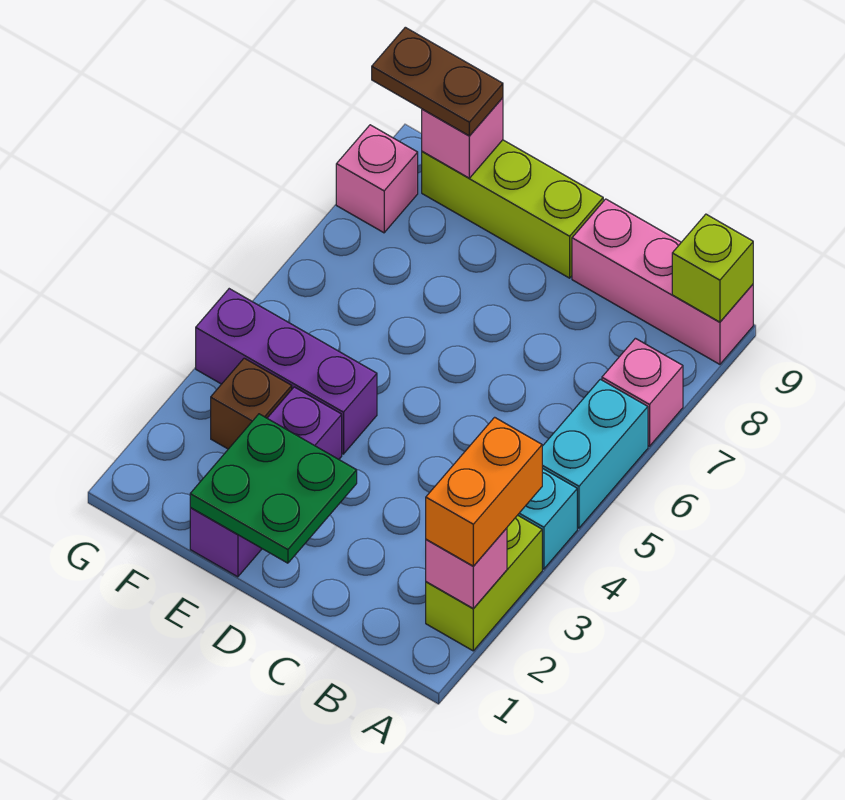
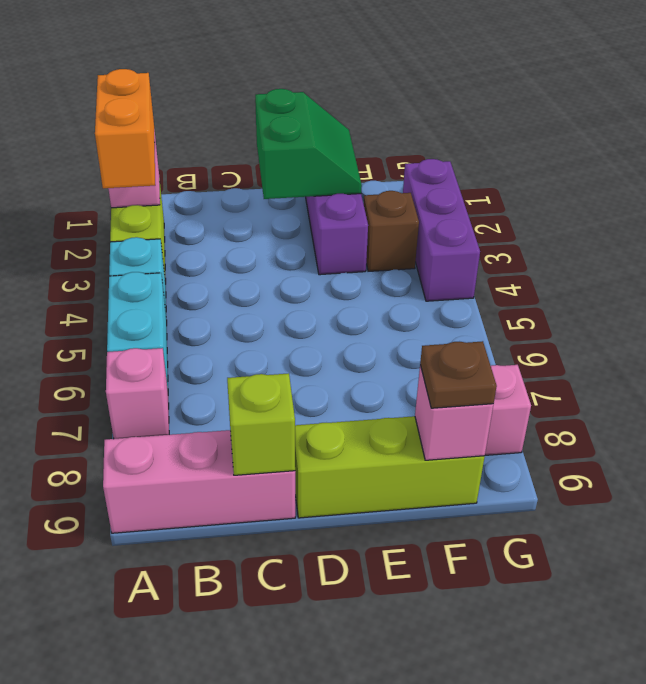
lime brick A9 level 2 -> lime brick C9 level 2
green plate D1:E2 level 2 -> green slope D1:E2 level 2 top D
purple brick E4:G4 level 1 -> purple brick G2:G4 level 1
brown plate F9:G9 level 3 -> brown plate F9 level 3

